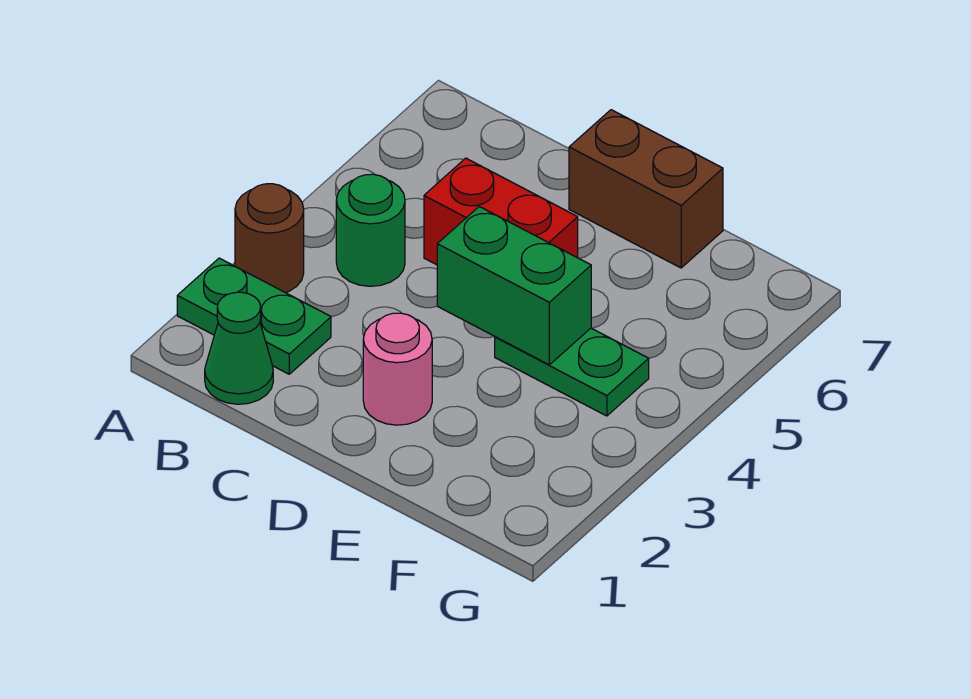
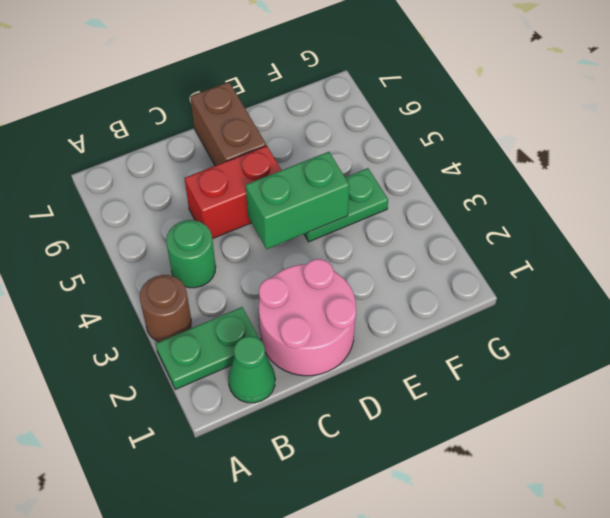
pink round brick D2 level 1 -> pink round brick C1:D2 level 1
brown brick D7:E7 level 1 -> brown brick D6:D7 level 1

